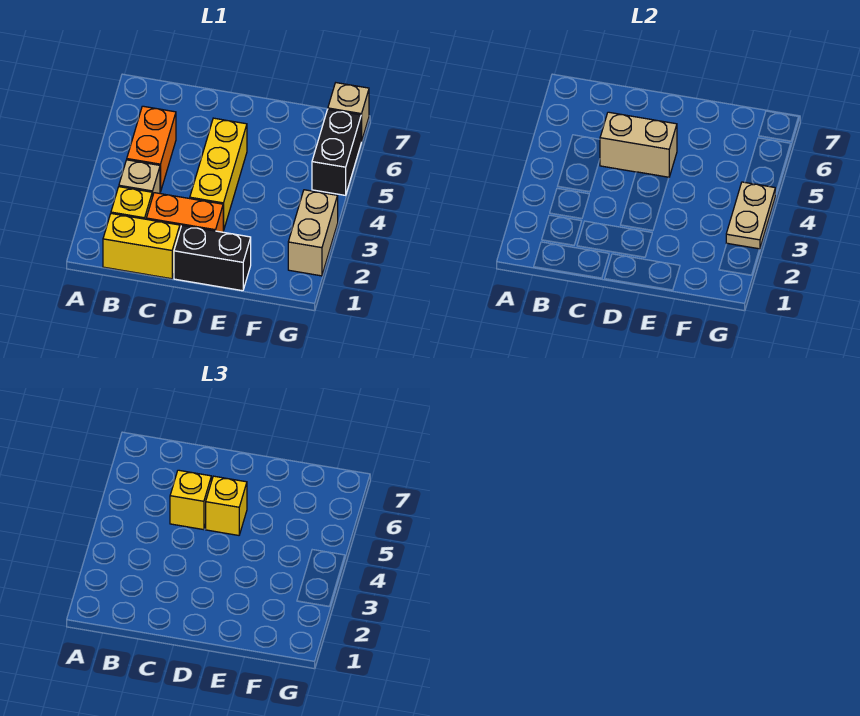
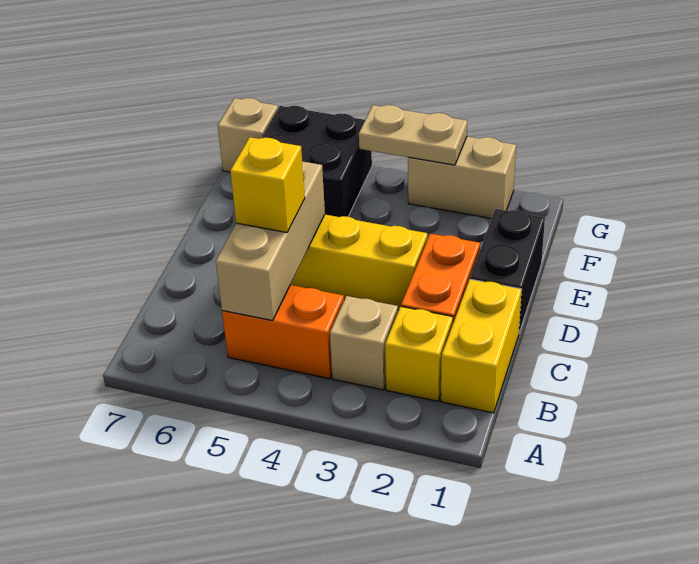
tan brick C5:D5 level 2 -> tan brick B5:D5 level 2
yellow brick D5 level 3 -> none
black brick G5:G6 level 1 -> black brick F5:G6 level 1

